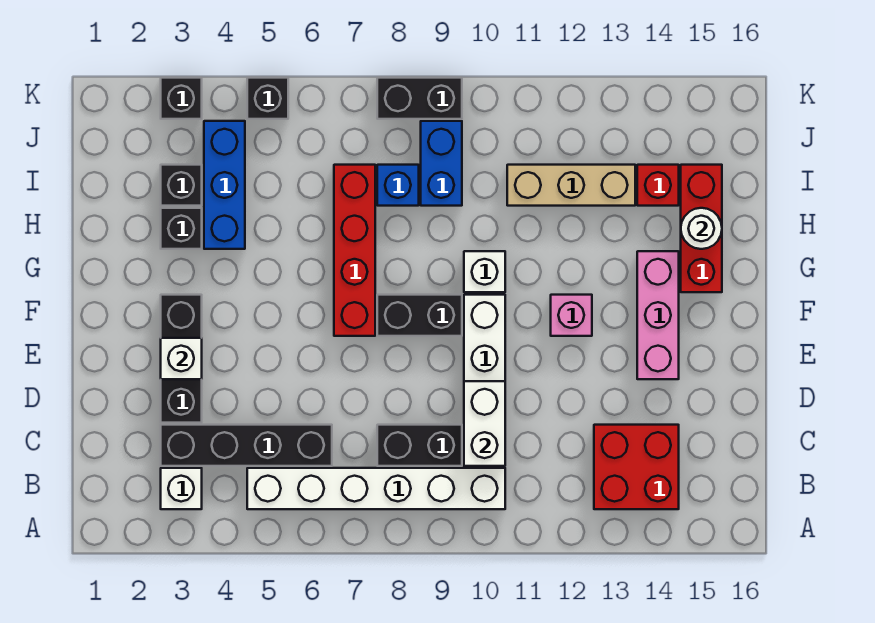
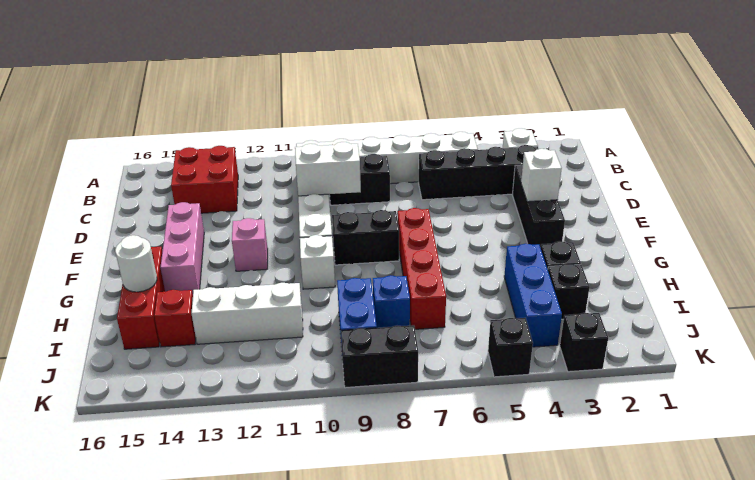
white brick C10:D10 level 2 -> white brick D9:D10 level 2
tan brick I11:I13 level 1 -> white brick I11:I13 level 1

